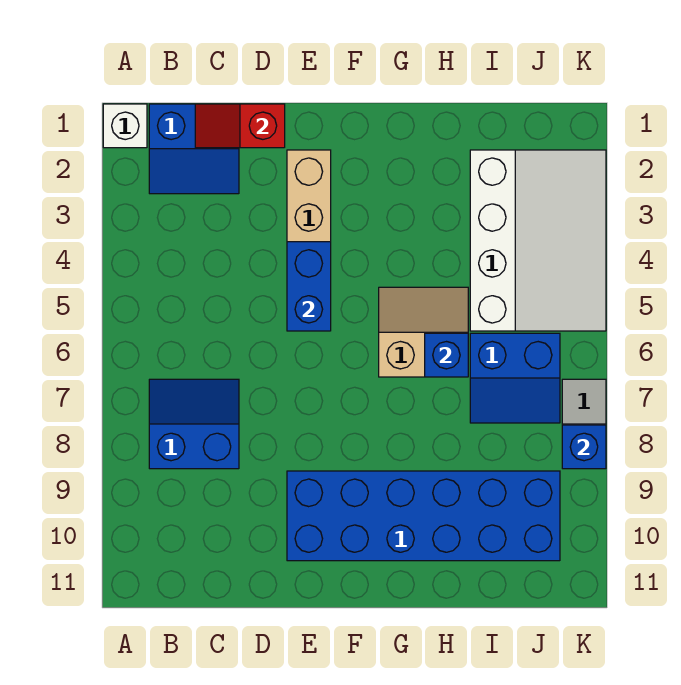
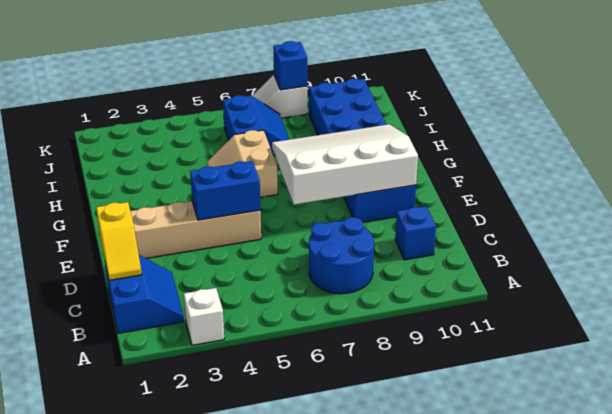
white brick A1 level 1 -> white brick A3 level 1
blue slope B7:C8 level 1 top 8 -> blue round brick B7:C8 level 1
red slope C1:D1 level 2 top D -> yellow slope C1:D1 level 2 top D
blue brick H6 level 2 -> blue brick C10 level 1
white slope I2:K5 level 1 top I -> white slope E7:G10 level 2 top E

